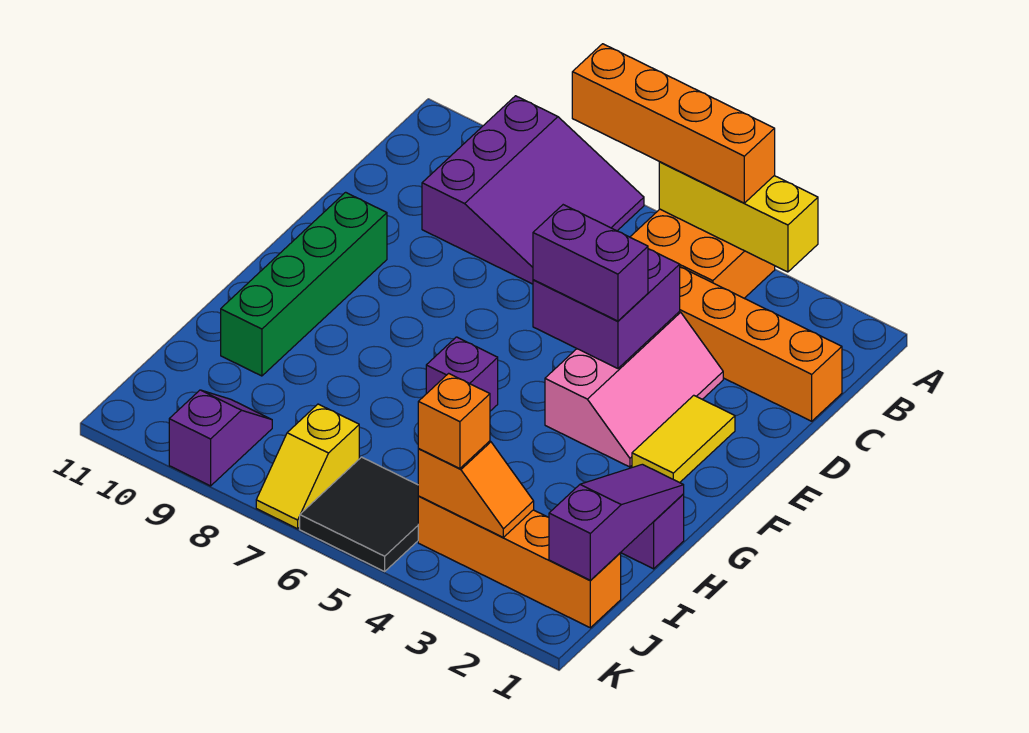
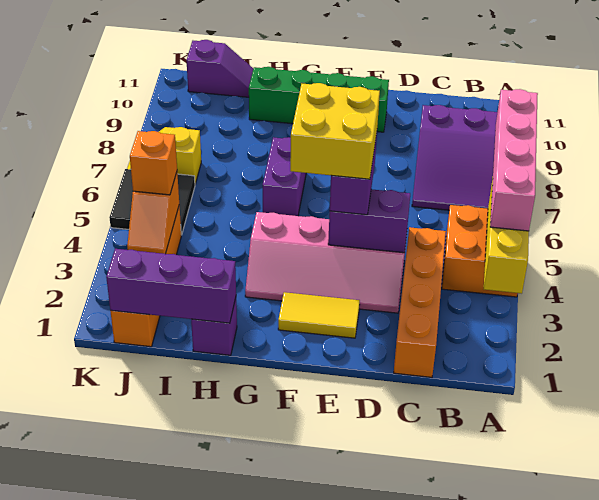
orange brick A4:A7 level 3 -> pink brick A4:A7 level 3
pink slope D3:F4 level 1 top 4 -> pink slope D3:G4 level 1 top 4
purple brick D4:E5 level 2 -> purple brick D4:E4 level 2
none -> yellow brick E4:F5 level 4
purple brick G6 level 1 -> purple brick G6:G7 level 1
purple slope H1:J1 level 2 top J -> purple brick H1:J1 level 2
purple slope J9:K9 level 1 top K -> purple slope I11:J11 level 1 top J

